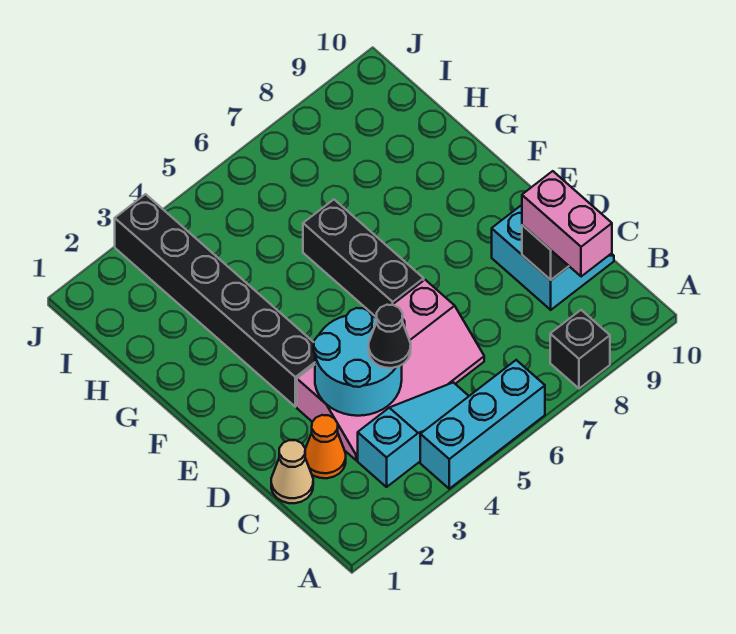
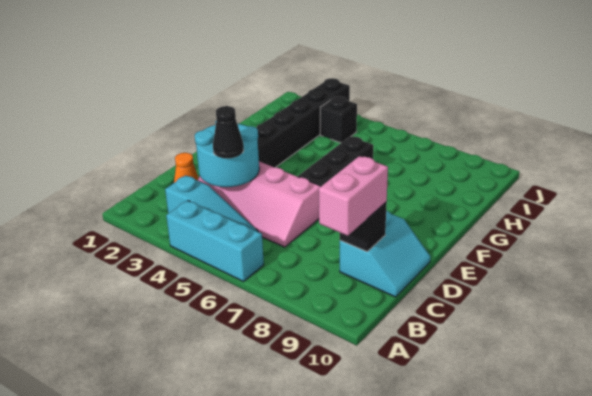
black brick A8 level 1 -> black brick I4 level 1
tan cone C1 level 1 -> none

